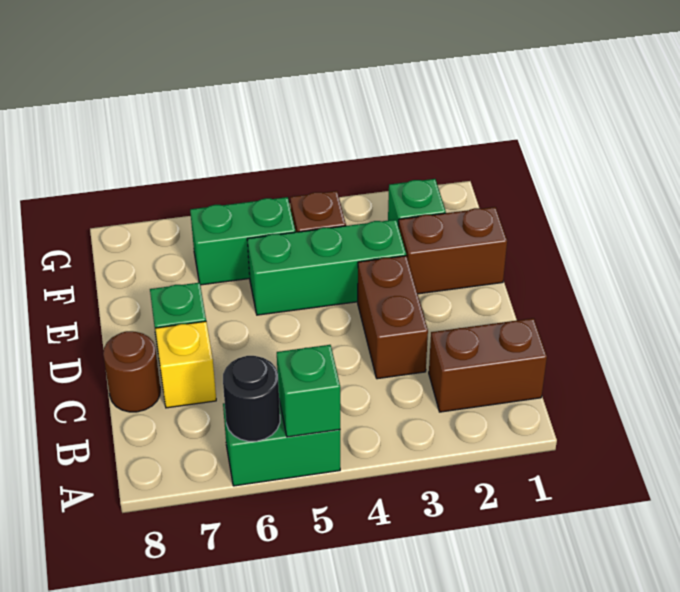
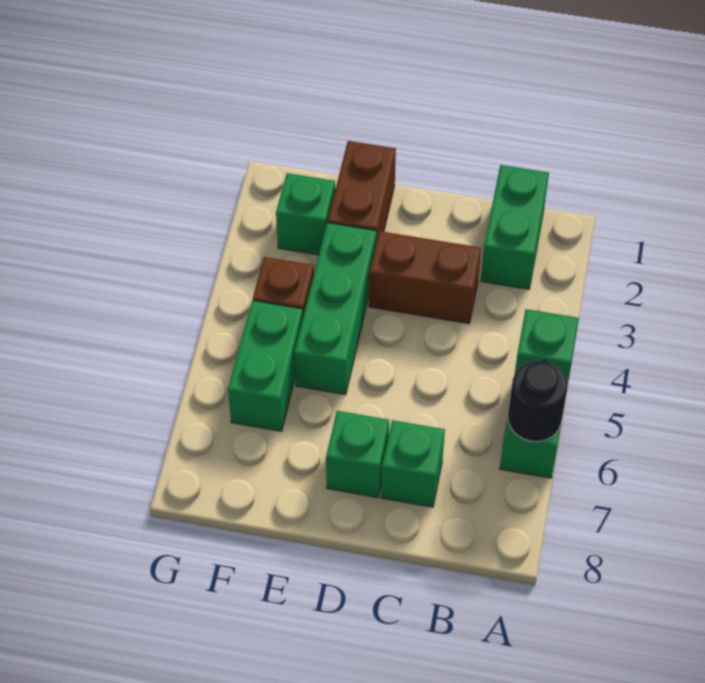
brown brick B1:B2 level 1 -> green brick B1:B2 level 1
yellow brick C7 level 1 -> green brick C7 level 1
brown round brick C8 level 1 -> none

